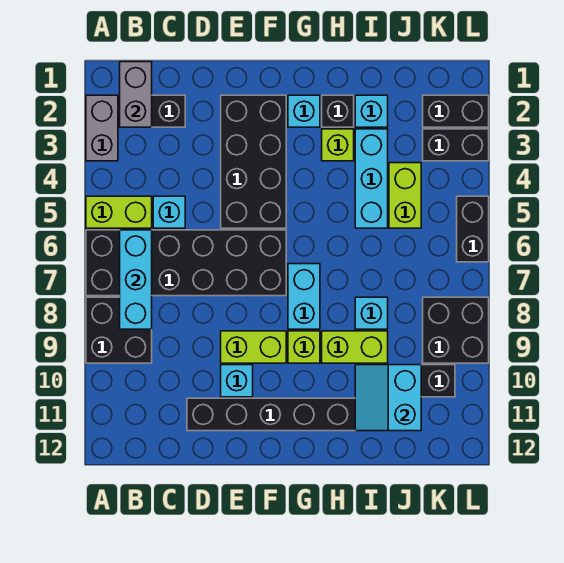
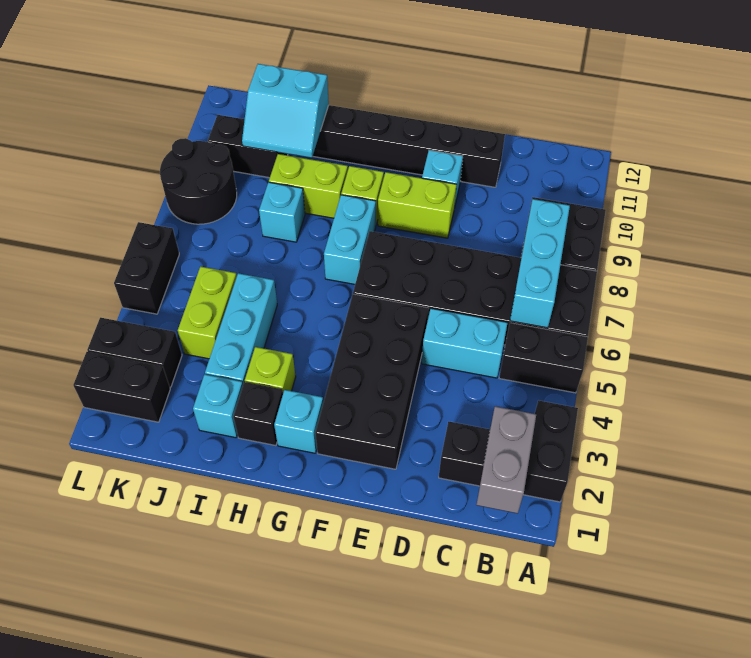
grey brick A2:A3 level 1 -> black brick A2:A3 level 1
lime brick A5:B5 level 1 -> black brick A5:B5 level 1
cyan brick C5 level 1 -> cyan brick C5:D5 level 1
cyan slope I10:J11 level 2 top J -> cyan slope I10:J11 level 2 top 11
black brick K8:L9 level 1 -> black round brick K8:L9 level 1

